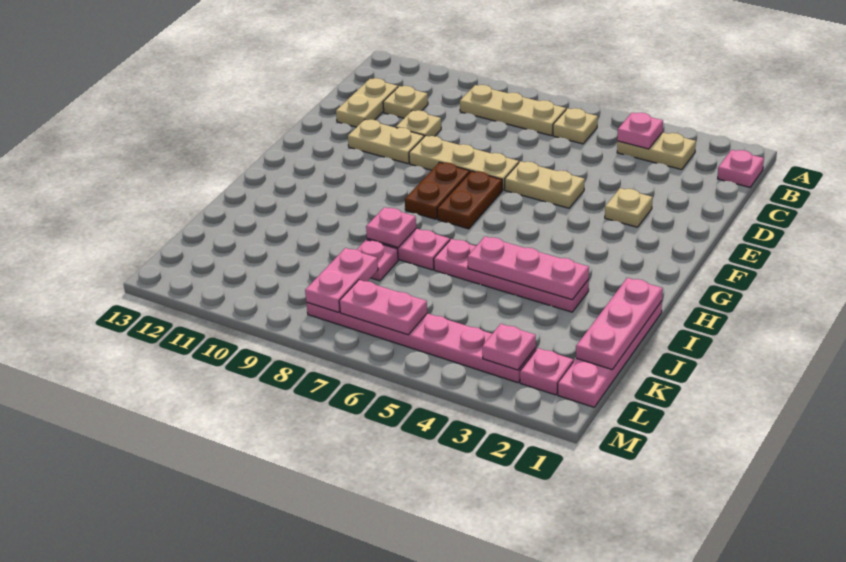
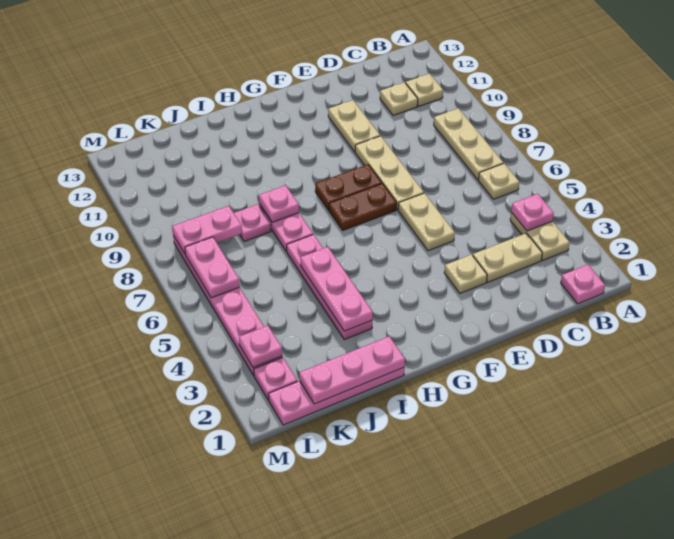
tan plate C12:D12 level 1 -> tan plate C3:D3 level 1
tan plate D10 level 1 -> tan plate B11 level 1

